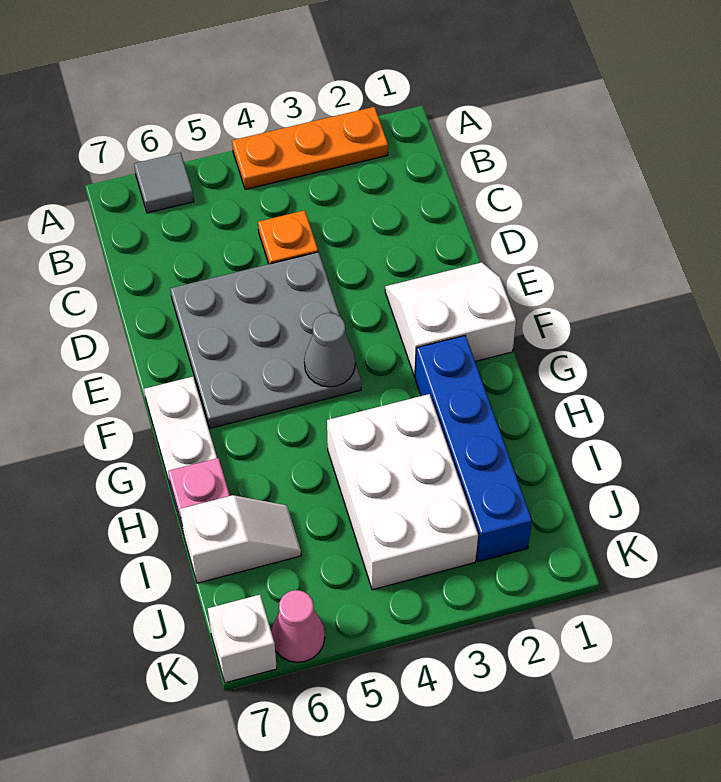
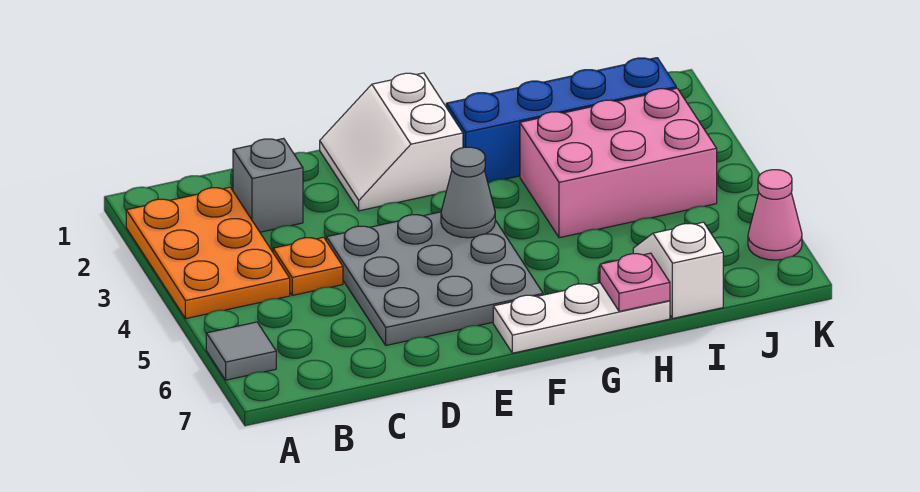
orange plate A2:A4 level 1 -> orange plate A2:B4 level 1
none -> grey brick C2 level 1
white brick H3:J4 level 1 -> pink brick H3:J4 level 1
white brick K7 level 1 -> none

